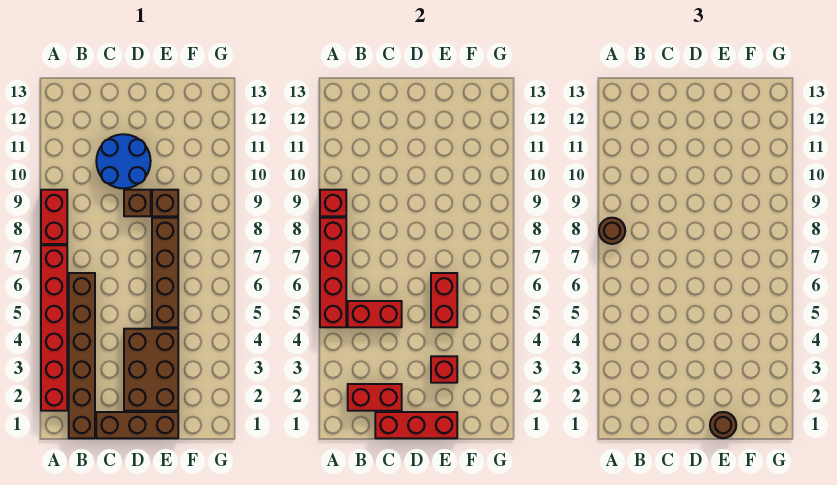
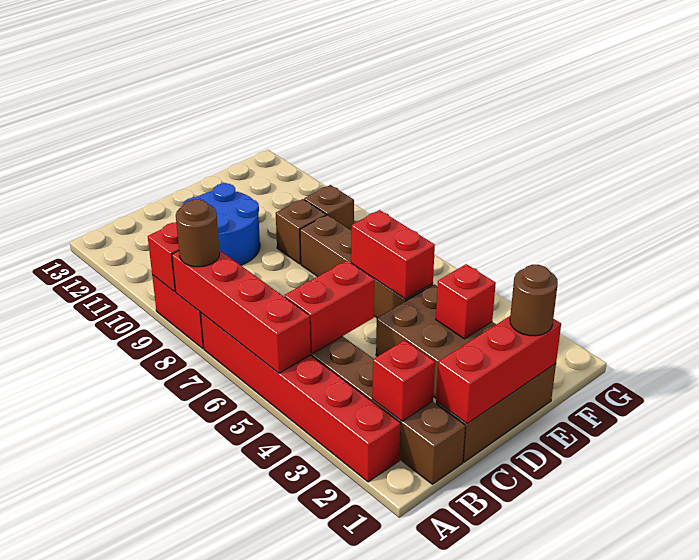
red brick B2:C2 level 2 -> red brick B2 level 2
brown brick D9 level 1 -> brown brick F9 level 1

